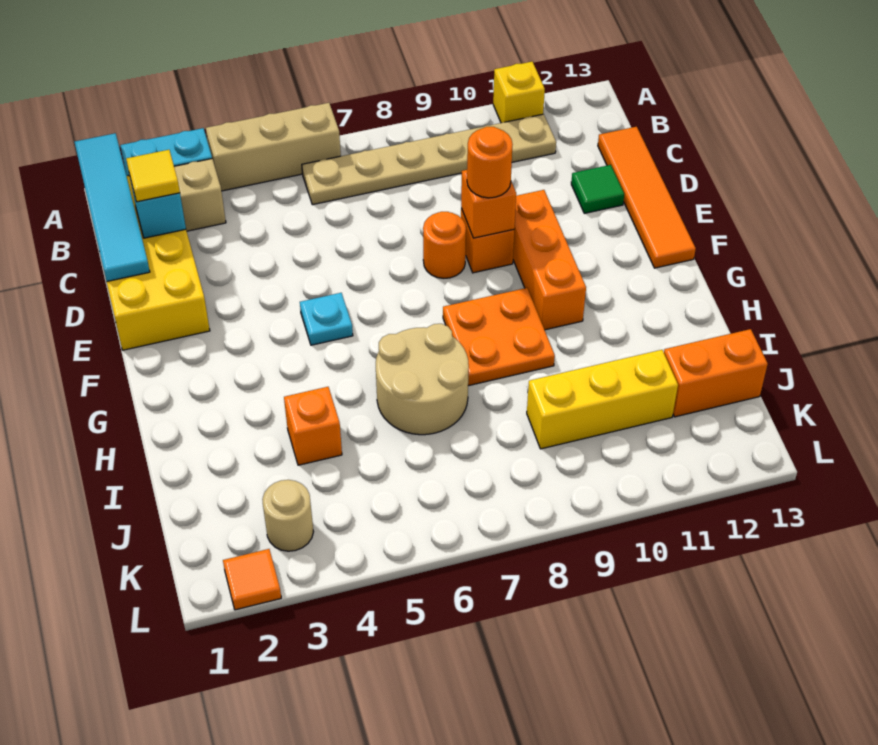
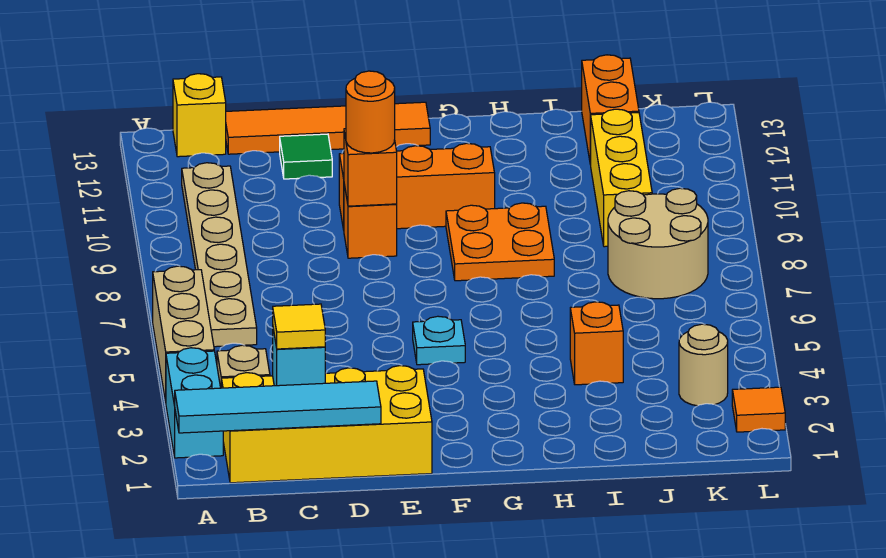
yellow brick A11 level 1 -> yellow brick B13 level 1
orange round brick E8 level 1 -> none
tan round brick H6:I7 level 1 -> tan round brick J7:K8 level 1

